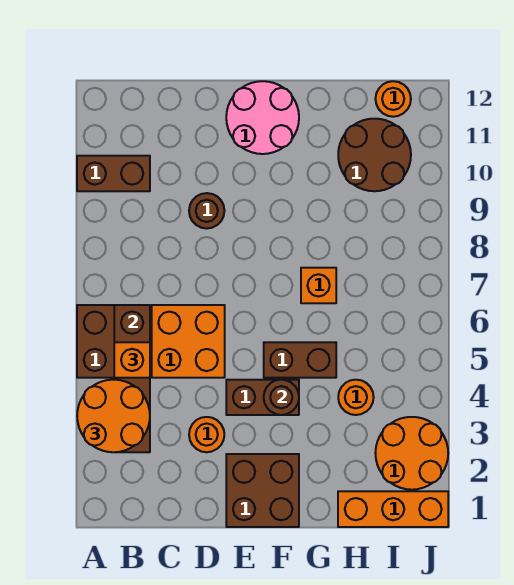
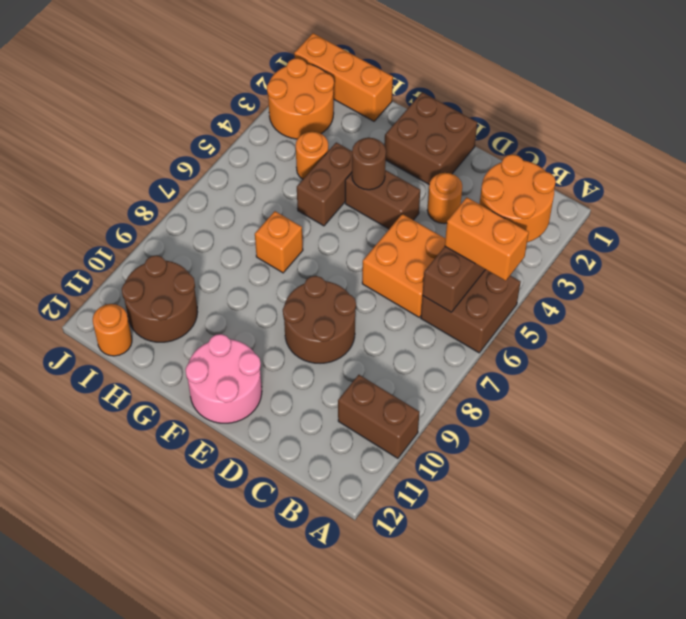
orange brick B5 level 3 -> orange brick A5:B5 level 3
brown round brick D9 level 1 -> brown round brick D8:E9 level 1
brown brick F5:G5 level 1 -> brown brick G4:G5 level 1

